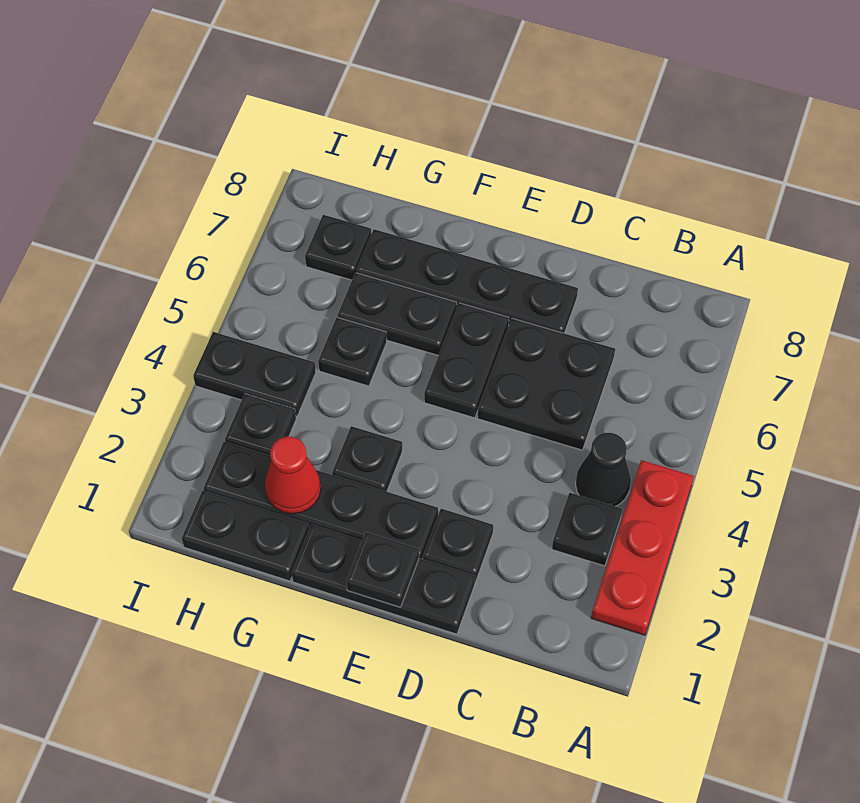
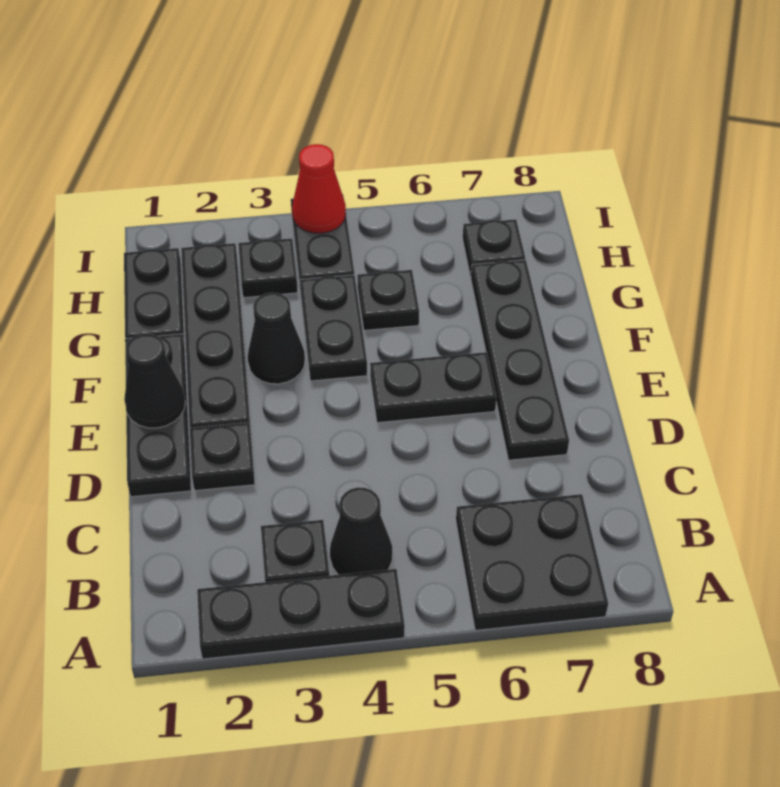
red plate A2:A4 level 1 -> black plate A2:A4 level 1
black plate C5:D6 level 1 -> black plate A6:B7 level 1
black plate E1 level 2 -> black cone E1 level 2
black plate F3 level 1 -> black cone F3 level 1
black plate F6:G6 level 1 -> black plate F4:G4 level 1
red cone G2 level 2 -> red cone I4 level 2

